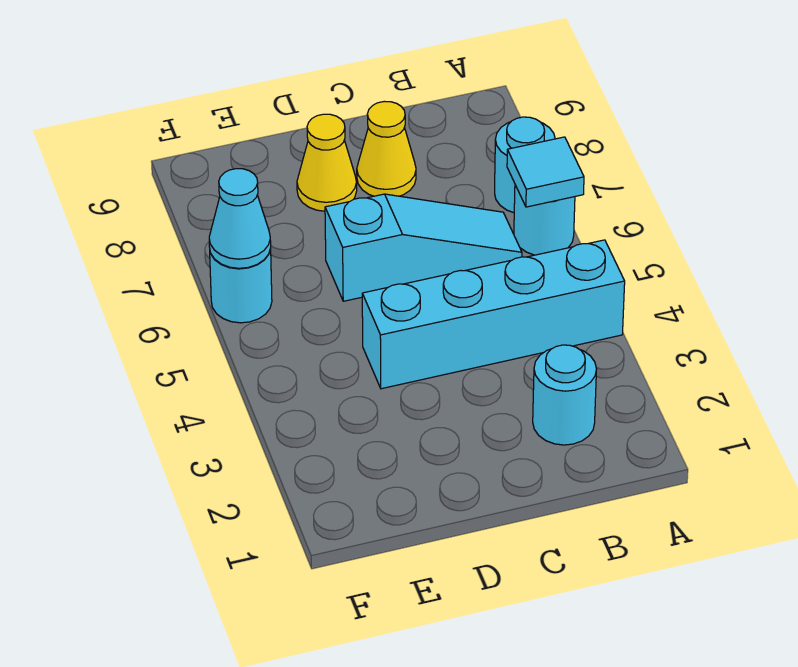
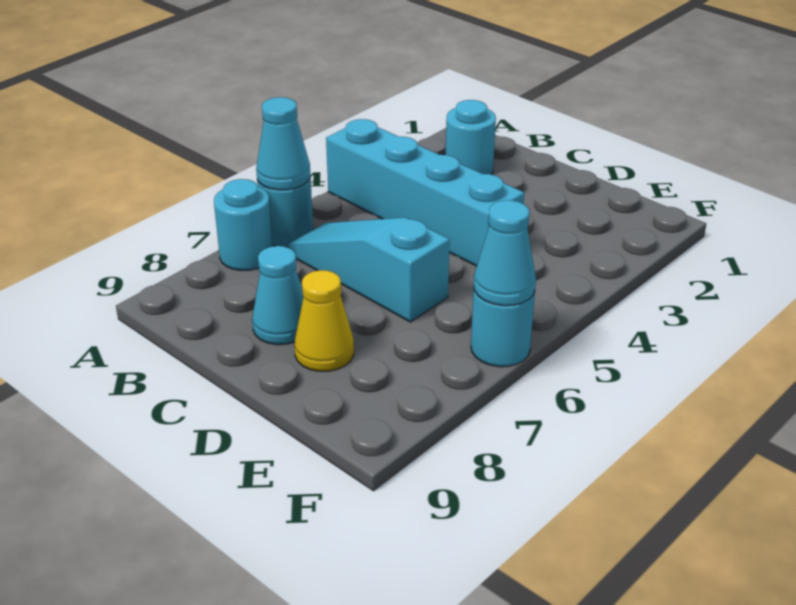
cyan tile A6 level 2 -> cyan cone A6 level 2
yellow cone C8 level 1 -> cyan cone C8 level 1

